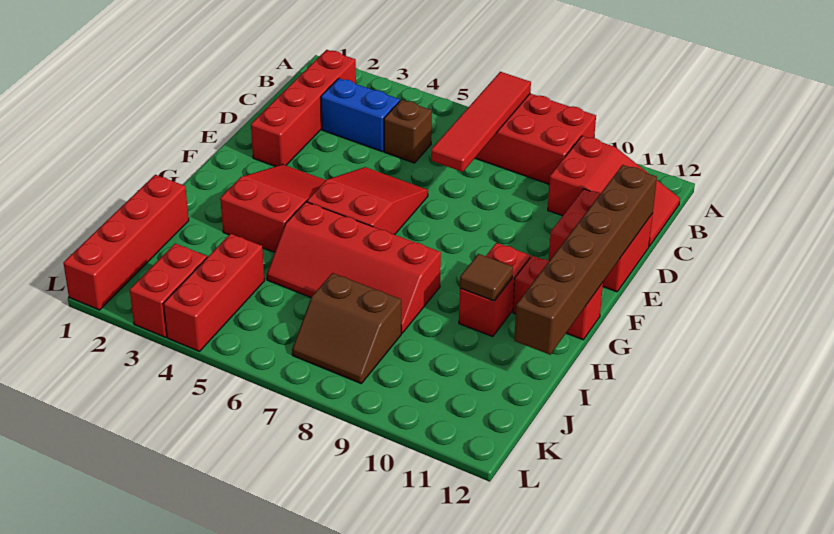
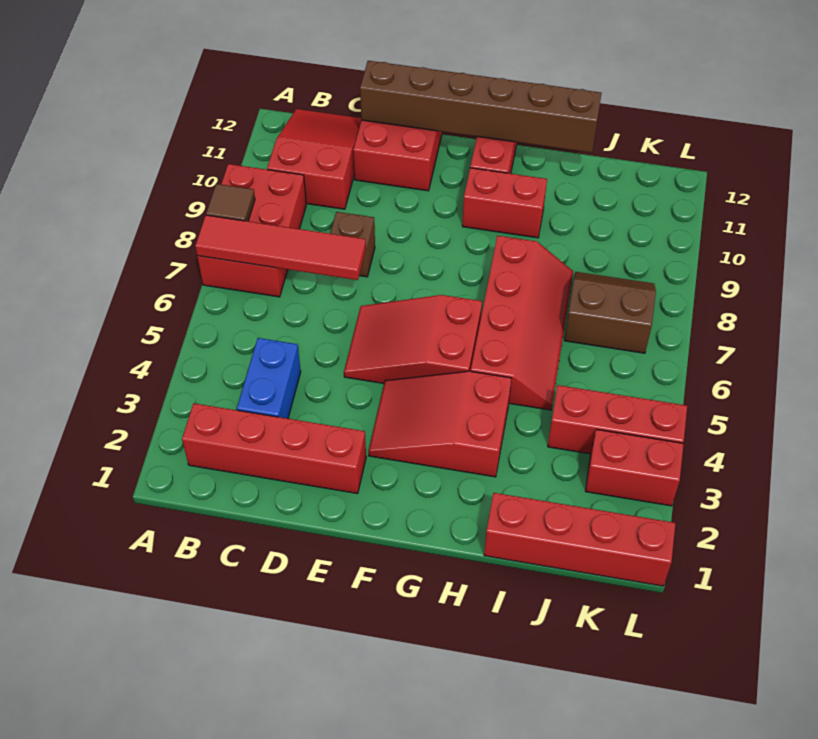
brown brick C5 level 1 -> brown brick D8 level 1
brown tile H10 level 2 -> brown tile A8 level 2
brown slope J7:K8 level 1 top J -> brown slope J7:K8 level 1 top 7

